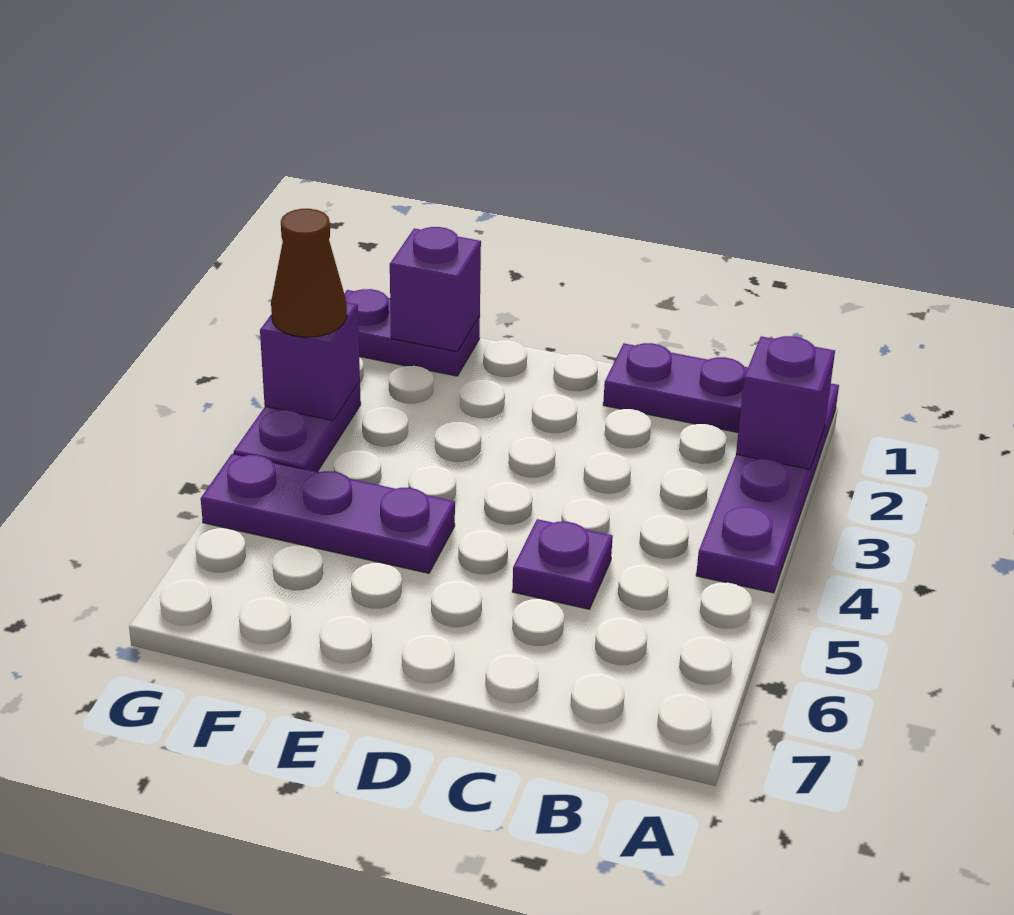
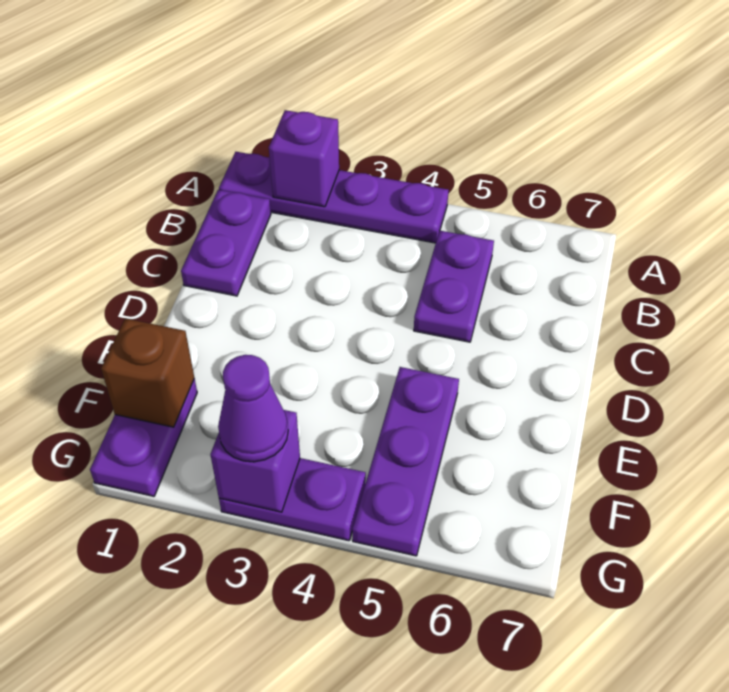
purple plate C5 level 1 -> purple plate B5:C5 level 1
purple brick F1 level 2 -> brown brick F1 level 2
brown cone G3 level 3 -> purple cone G3 level 3

